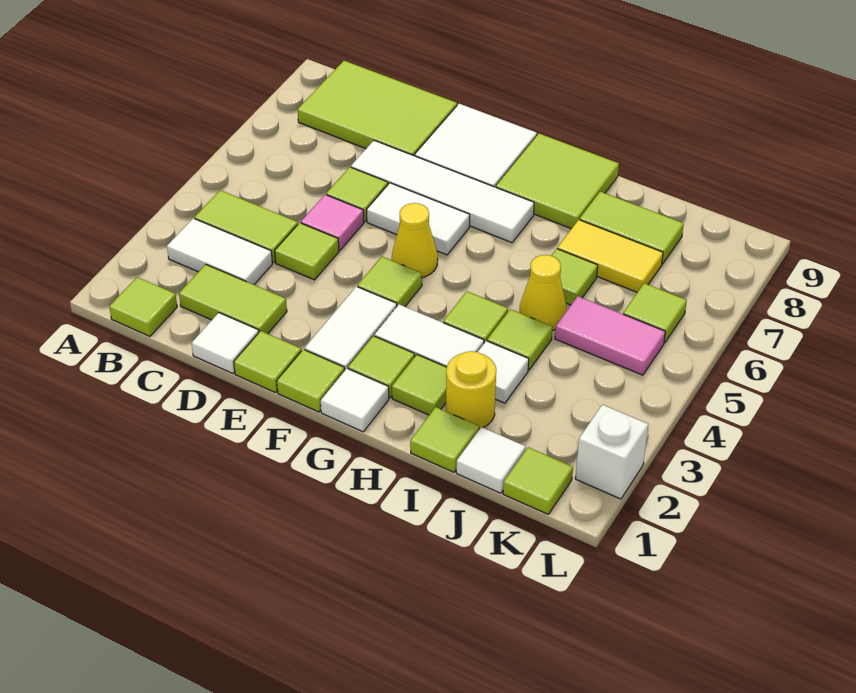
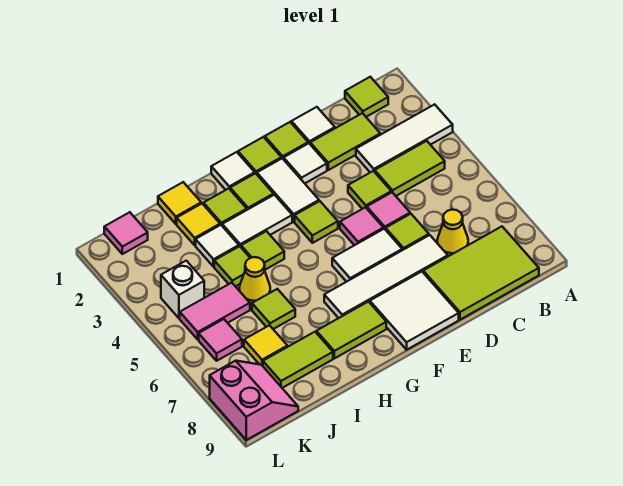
white tile B3:C3 level 1 -> white tile A3:C3 level 1
none -> pink tile E5 level 1
yellow cone F5 level 1 -> yellow cone C7 level 1
lime tile G8:H9 level 1 -> lime tile G8:H8 level 1
lime tile I1 level 1 -> yellow tile I1 level 1
yellow round brick I2 level 1 -> yellow tile I2 level 1
yellow tile I7:J7 level 1 -> yellow tile J7 level 1
white tile J1 level 1 -> white tile E2 level 1
lime tile K1 level 1 -> pink tile K1 level 1
lime tile K6 level 1 -> pink tile K6 level 1
none -> pink slope K8:L9 level 1 top L
white brick L2 level 1 -> white brick K4 level 1

